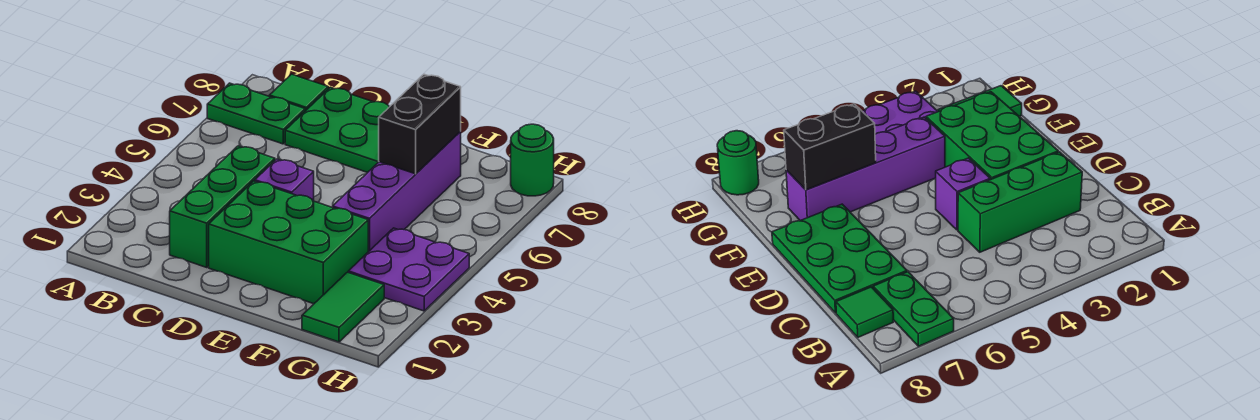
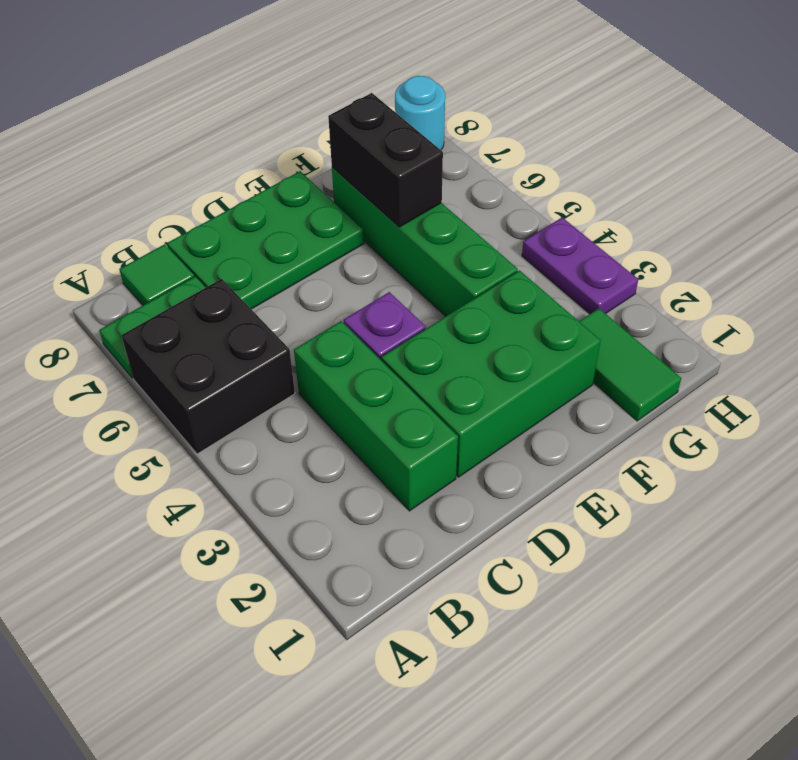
none -> black brick A5:B6 level 1
purple brick F4:F7 level 1 -> green brick F4:F7 level 1
purple plate G3:H4 level 1 -> purple plate H3:H4 level 1
green round brick H8 level 1 -> cyan round brick H8 level 1

